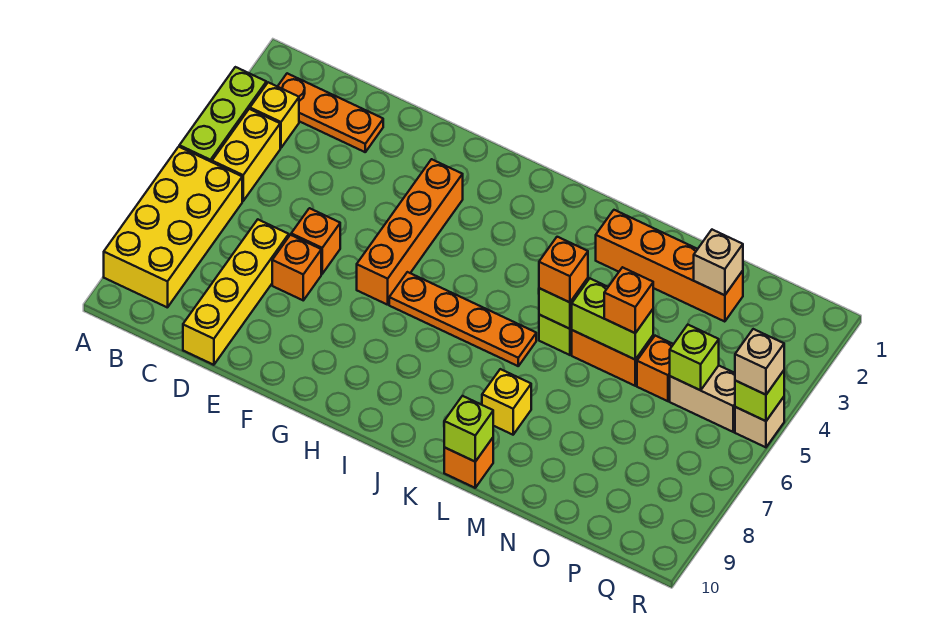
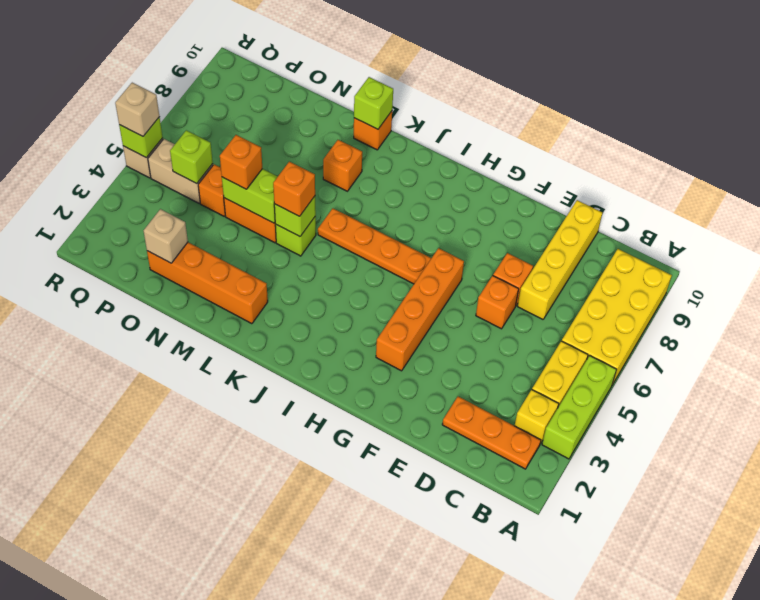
yellow brick L8 level 1 -> orange brick L8 level 1

